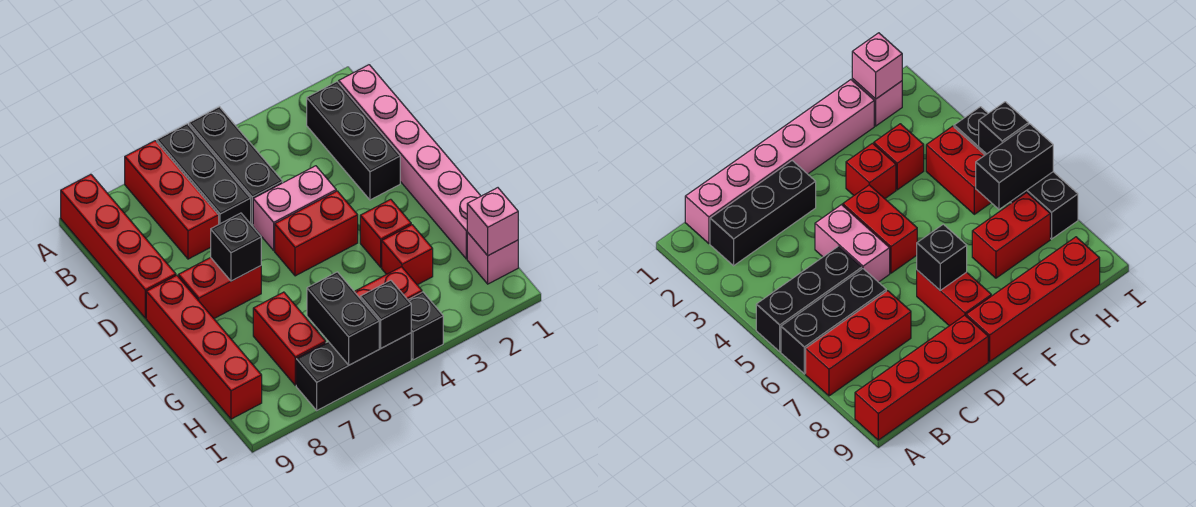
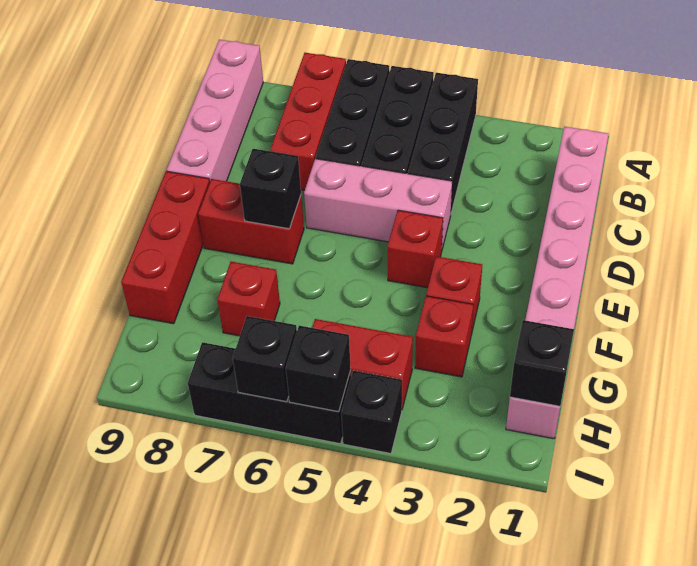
red brick A9:D9 level 1 -> pink brick A9:D9 level 1
black brick B2:D2 level 1 -> black brick A4:C4 level 1
pink brick D4:D5 level 1 -> pink brick D4:D6 level 1
red brick E4:E5 level 1 -> red brick E4 level 1
red brick E9:H9 level 1 -> red brick E9:G9 level 1
red brick G7:H7 level 1 -> red brick G7 level 1
pink brick H1 level 2 -> black brick H1 level 2
black brick H6:I6 level 2 -> black brick I6 level 2

